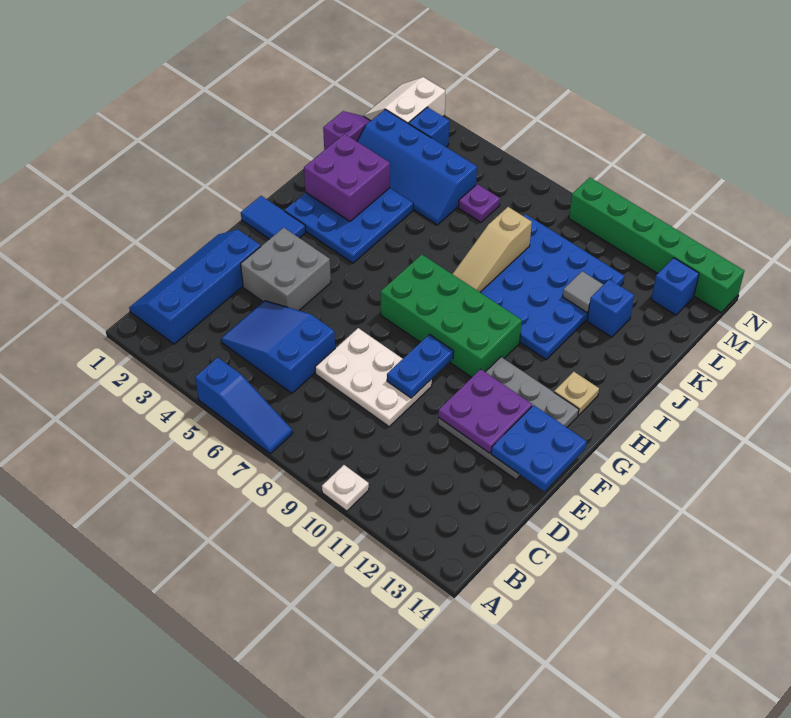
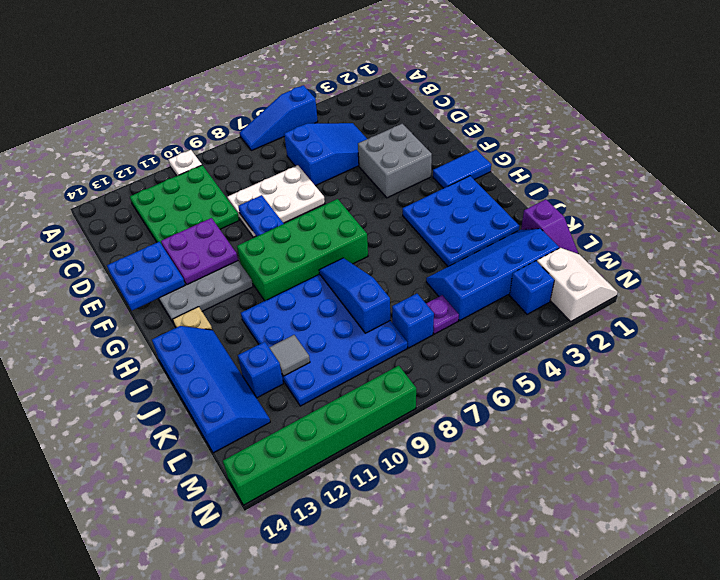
blue slope B1:E2 level 1 top 2 -> blue slope I13:L14 level 1 top 14
none -> green plate B10:D12 level 1
purple brick I2:J3 level 2 -> none
tan slope I8:K8 level 2 top K -> blue slope I8:K8 level 2 top K
blue brick M13 level 1 -> blue brick L7 level 1

